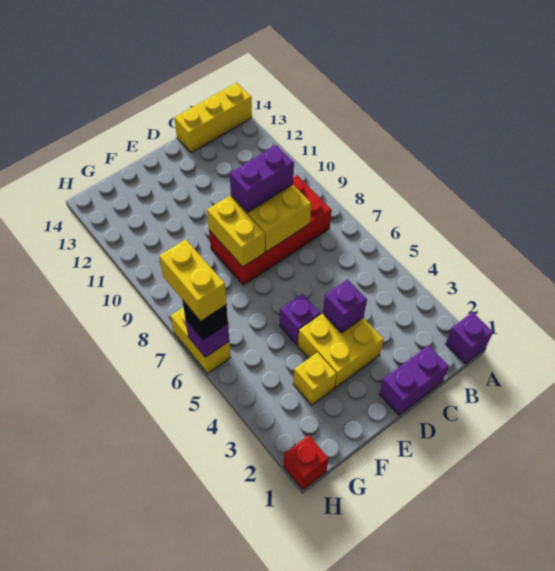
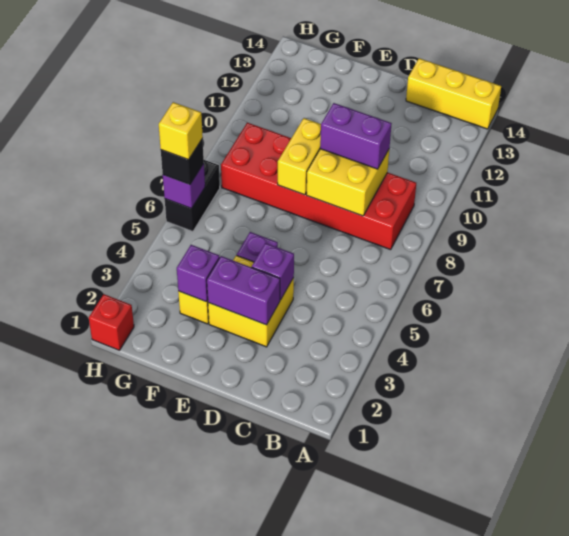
purple brick A1 level 1 -> purple brick F3 level 2
red brick B8:E9 level 1 -> red brick B8:G9 level 1
purple brick C1:D1 level 1 -> purple brick D3:E3 level 2
yellow brick H6:H7 level 1 -> black brick H6:H7 level 1
yellow brick H6:H7 level 4 -> yellow brick H6 level 4

